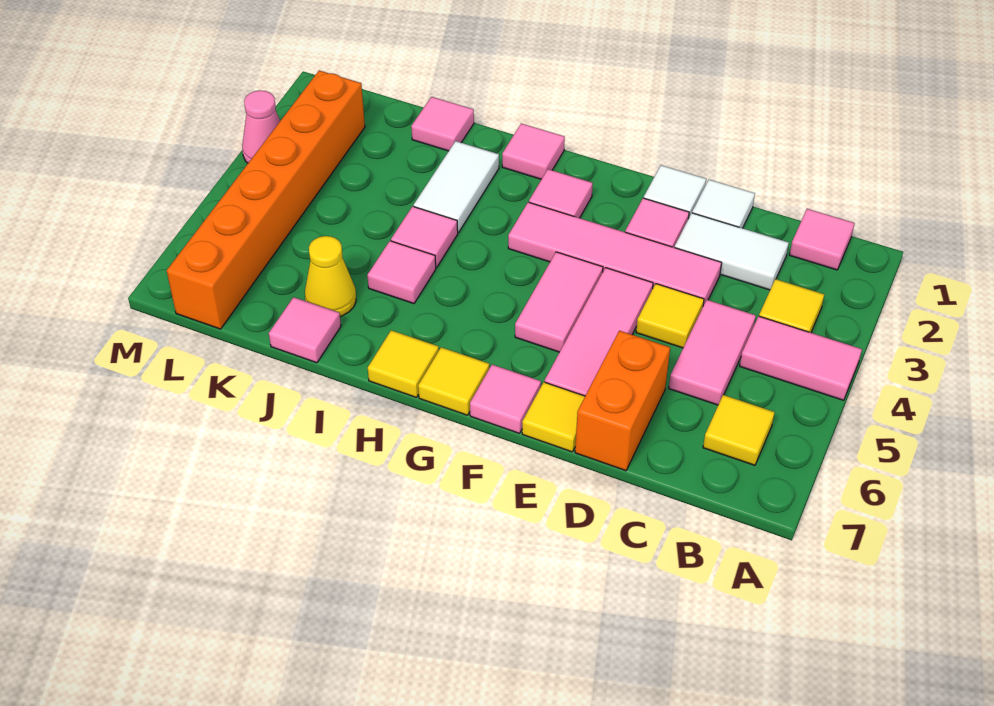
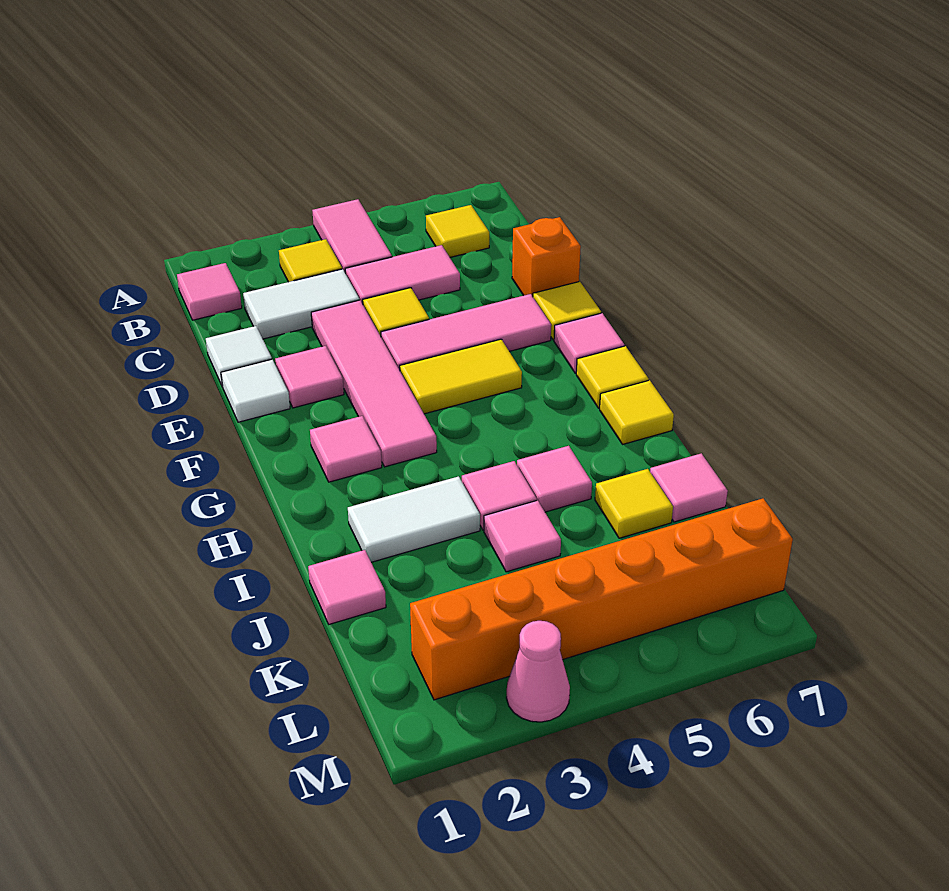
white tile C2:D2 level 1 -> white tile C2:C3 level 1
orange brick D6:D7 level 1 -> orange brick D7 level 1
pink tile F4:F5 level 1 -> yellow tile F4:F5 level 1
pink tile H1 level 1 -> pink tile J4 level 1
yellow cone J6 level 1 -> yellow tile J6 level 1

